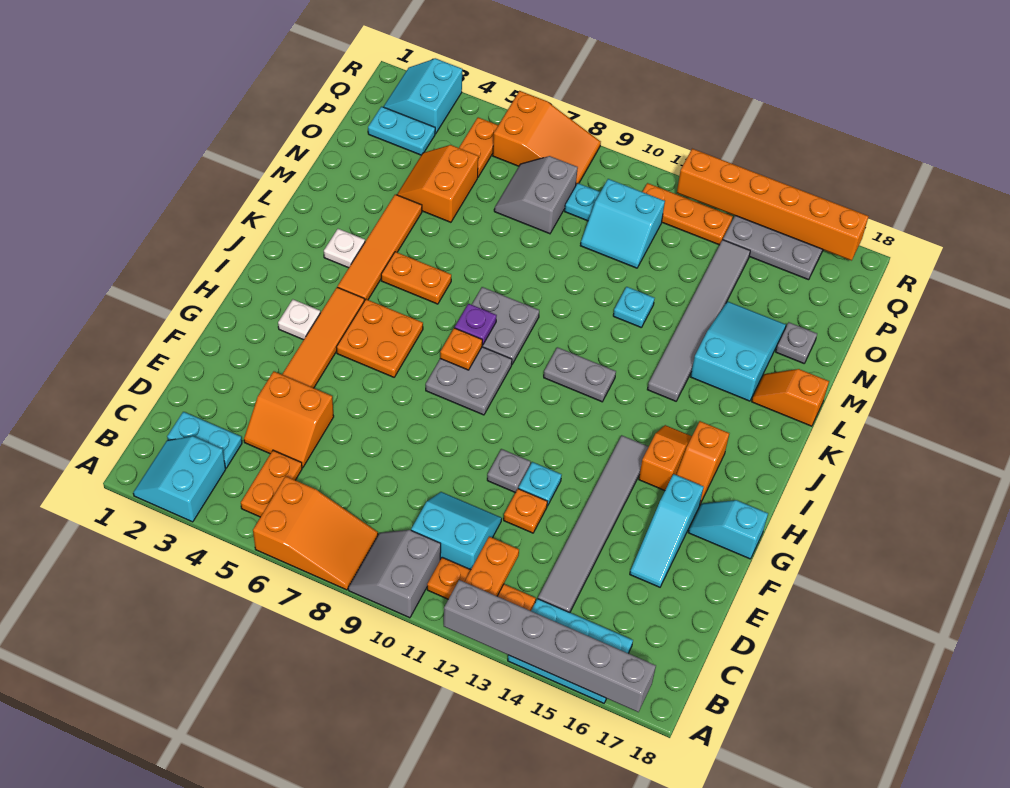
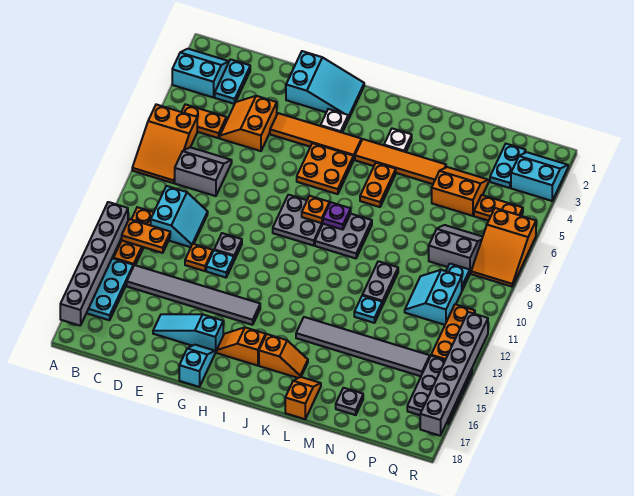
grey slope A9:B10 level 1 top 10 -> grey slope C7:D8 level 1 top 8
orange slope H15:I15 level 1 top H -> orange slope J16:K16 level 1 top J
grey plate J11:J12 level 1 -> grey plate M10:M11 level 1
cyan slope L15:N16 level 1 top L -> cyan slope F1:H2 level 1 top F
orange brick R12:R17 level 2 -> grey brick R12:R17 level 2

